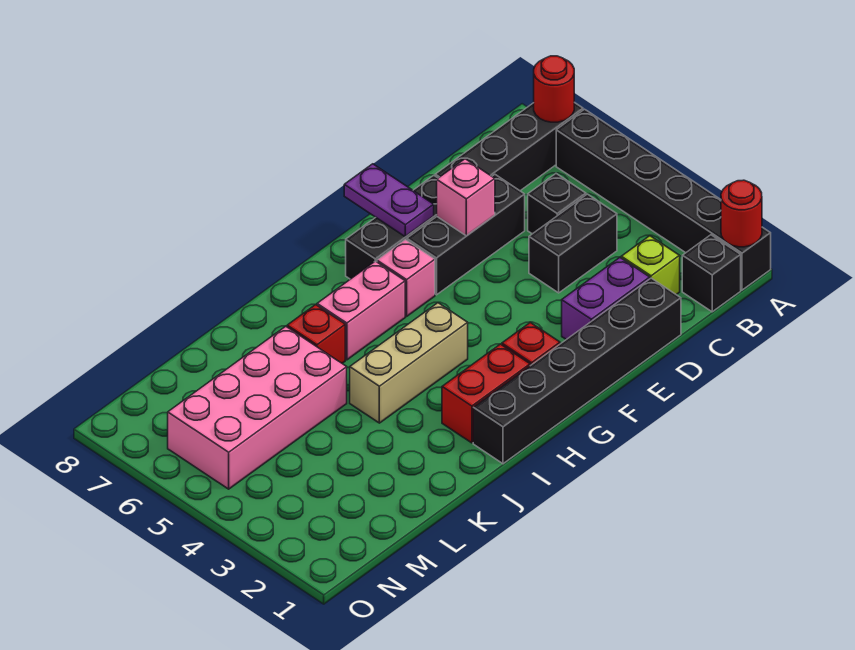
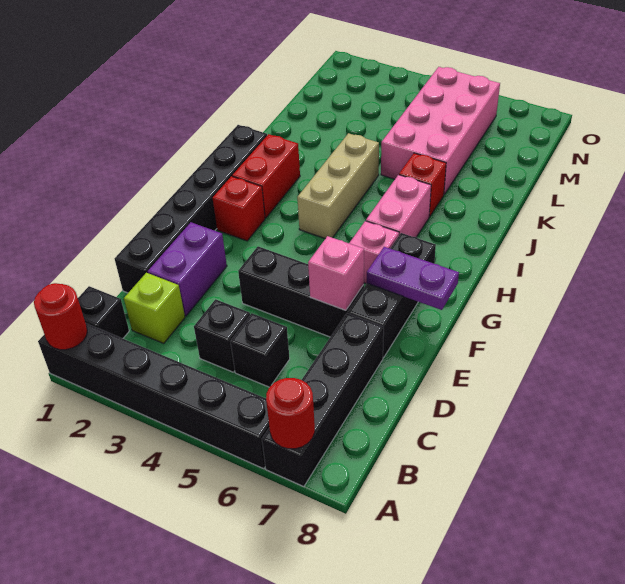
black brick C4:D4 level 1 -> black brick C4 level 1
black brick D6:F6 level 1 -> black brick E4:E6 level 1

